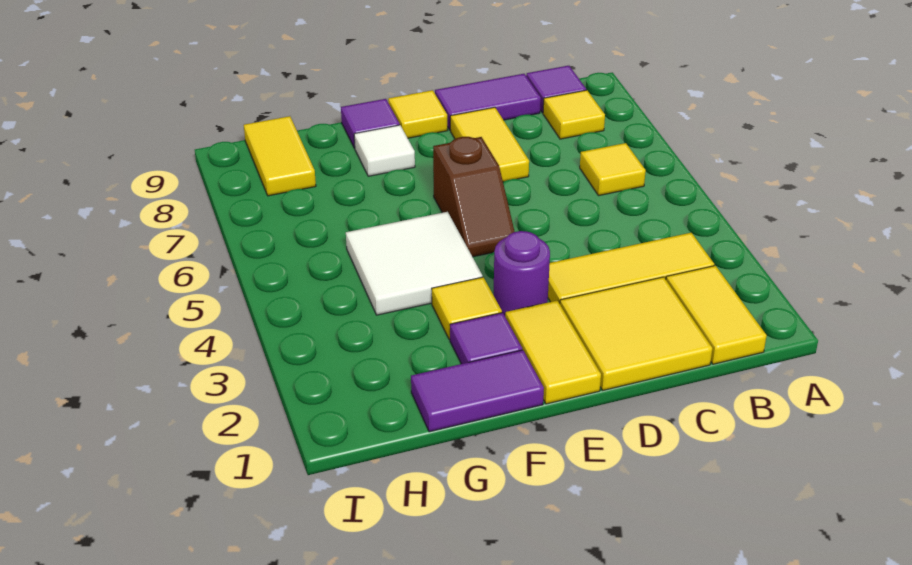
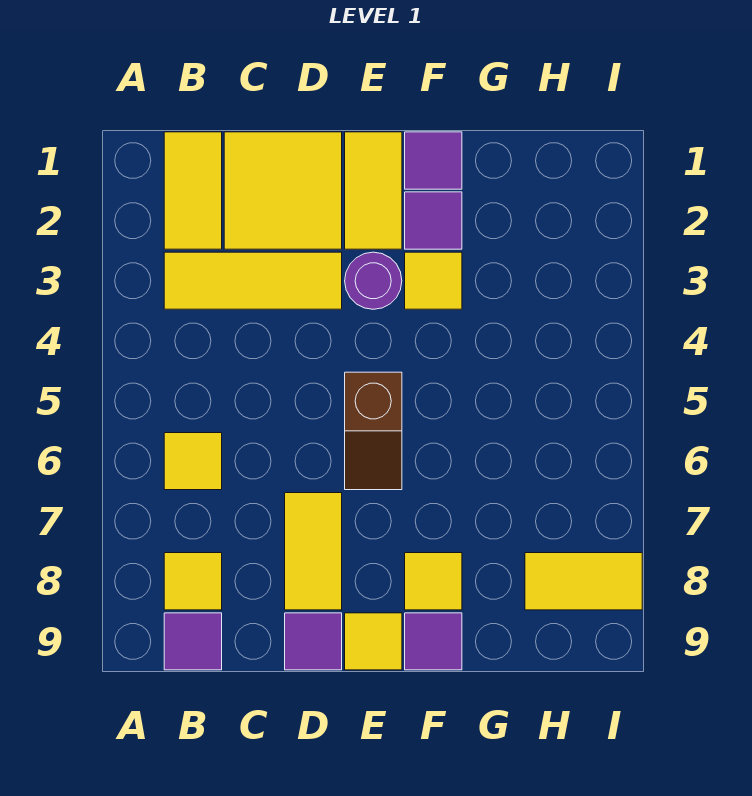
purple tile C9:D9 level 1 -> purple tile D9 level 1
brown slope E5:E6 level 1 top 6 -> brown slope E5:E6 level 1 top 5
purple tile F1:G1 level 1 -> purple tile F1 level 1
white tile F4:G5 level 1 -> none
white tile F8 level 1 -> yellow tile F8 level 1
yellow tile H8:H9 level 1 -> yellow tile H8:I8 level 1

